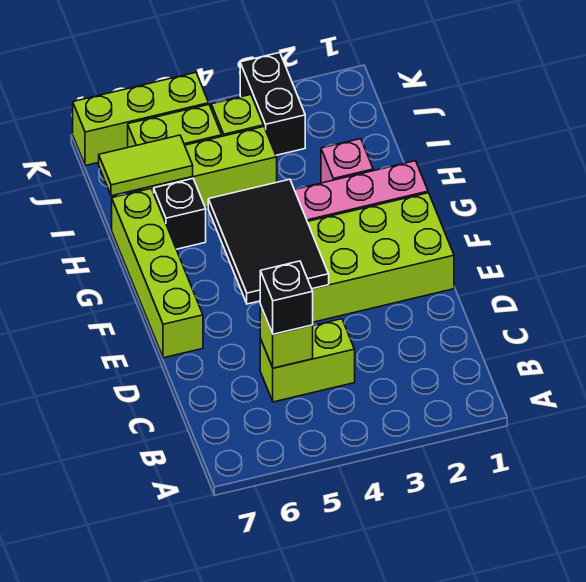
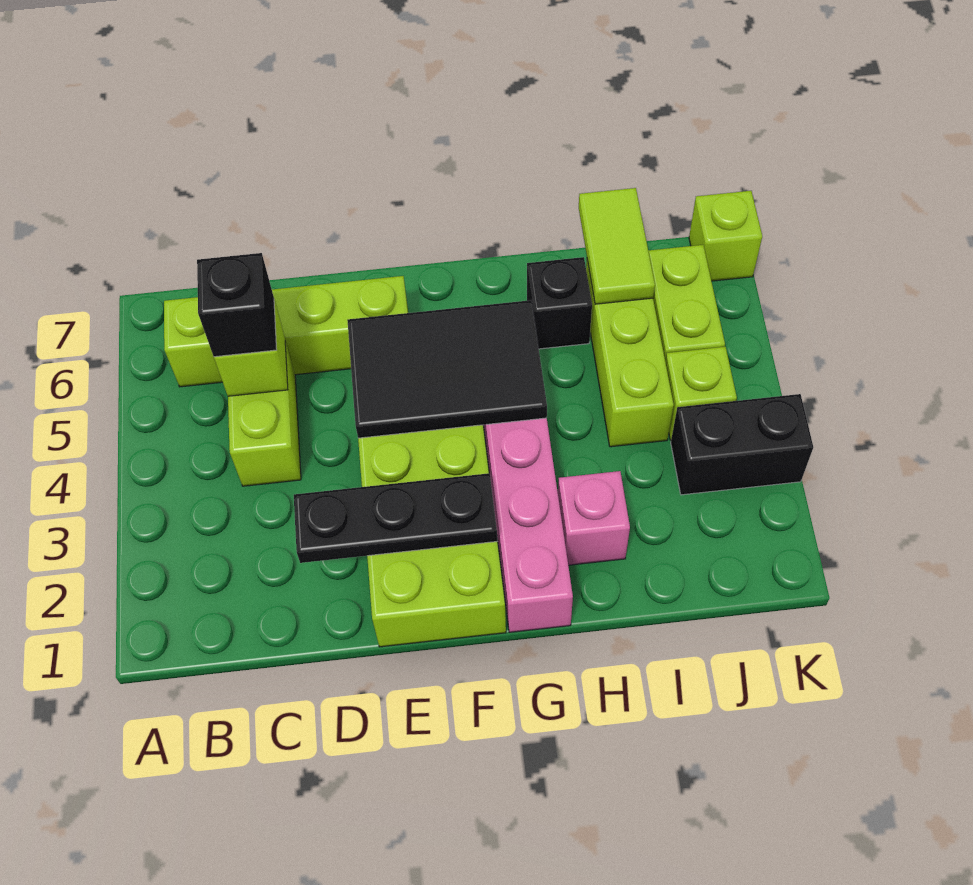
none -> black plate D2:F2 level 2
lime brick E7:H7 level 1 -> lime brick B6:E6 level 1
lime brick K5:K7 level 1 -> lime brick K7 level 1

